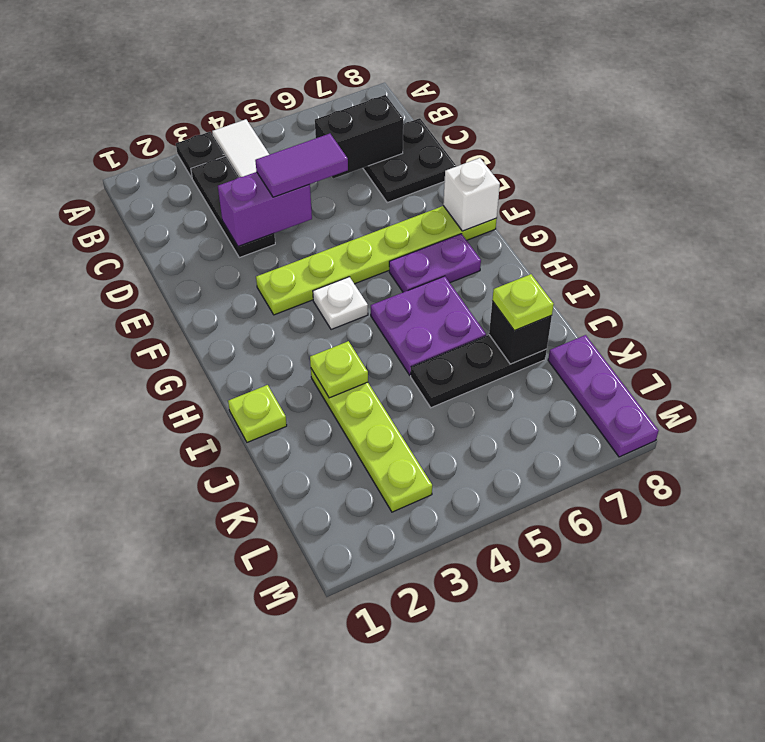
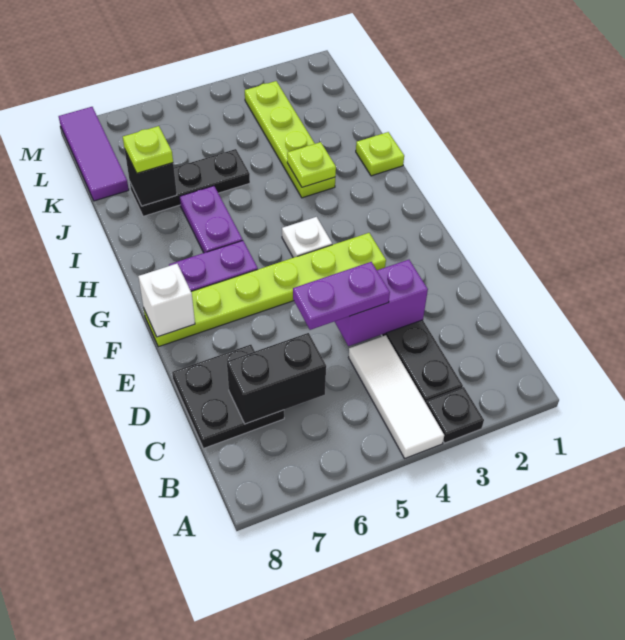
purple tile D4:D5 level 3 -> purple plate D4:D5 level 3
purple plate H5:I6 level 1 -> purple plate H6:I6 level 1
purple plate K8:M8 level 1 -> purple tile K8:M8 level 1

